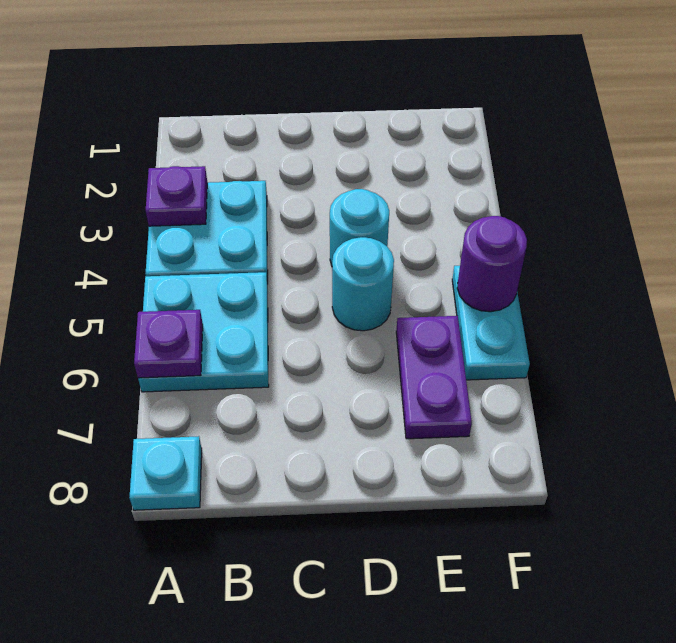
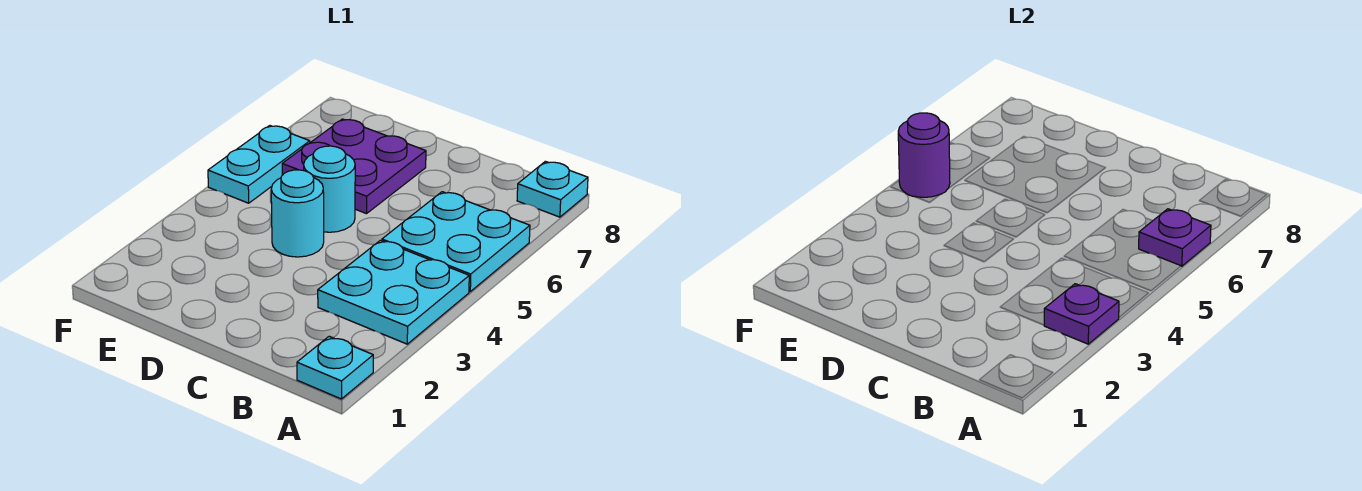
none -> cyan plate A1 level 1
purple plate E6:E7 level 1 -> purple plate D6:E7 level 1

